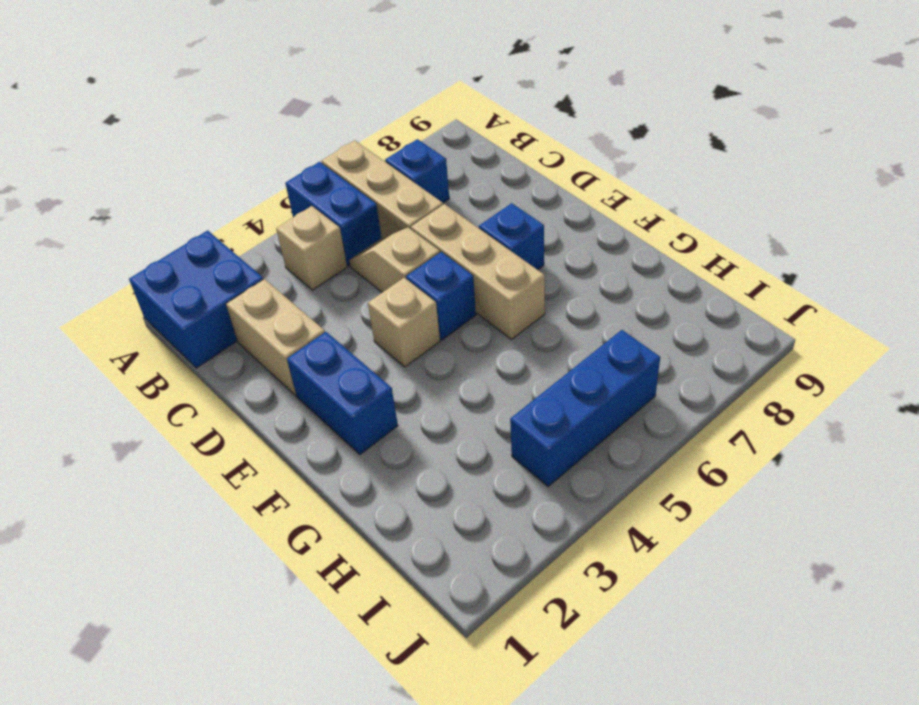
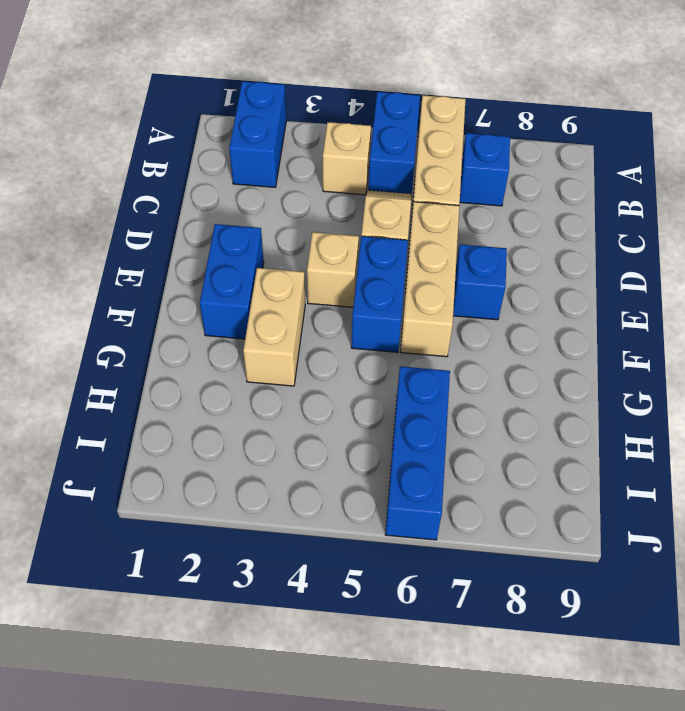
blue brick A1:B2 level 1 -> blue brick A2:B2 level 1
tan brick C2:D2 level 1 -> tan brick F3:G3 level 1
blue brick E5 level 1 -> blue brick E5:F5 level 1
blue brick I4:I6 level 1 -> blue brick H6:J6 level 1

